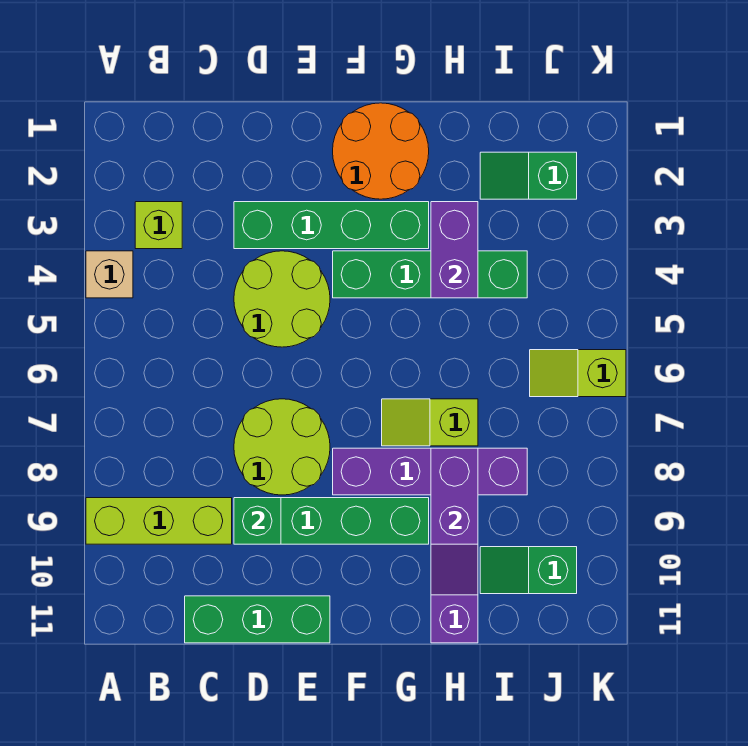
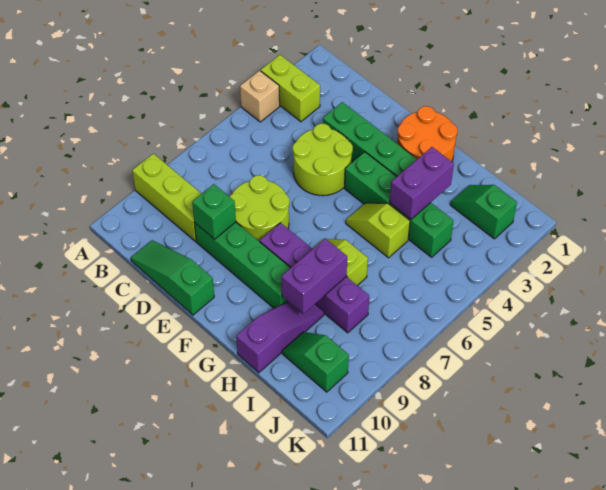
lime brick B3 level 1 -> lime brick A3:B3 level 1
green brick C11:E11 level 1 -> green slope C11:E11 level 1 top E
lime slope J6:K6 level 1 top K -> lime slope G5:H5 level 1 top H

